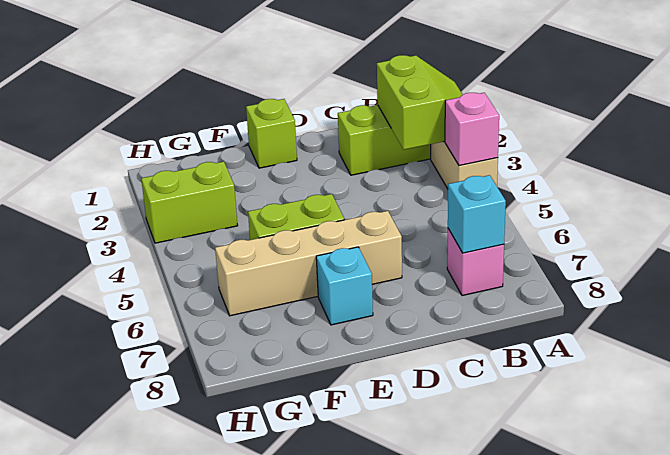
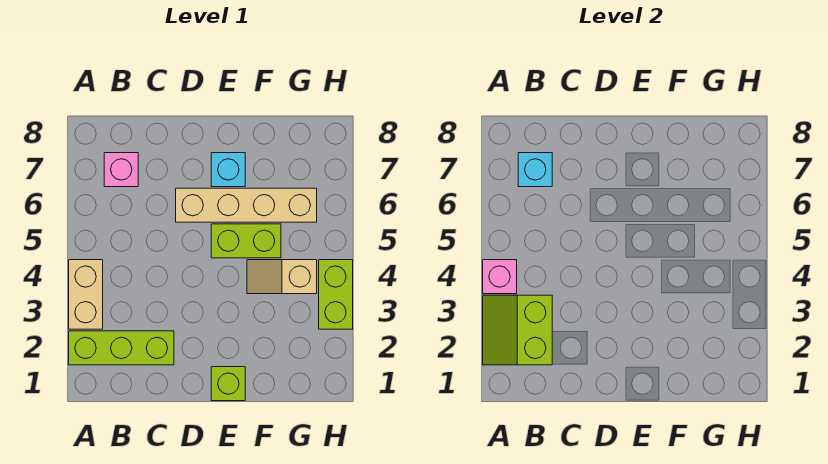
none -> tan slope F4:G4 level 1 top G
lime brick G3:H3 level 1 -> lime brick H3:H4 level 1

